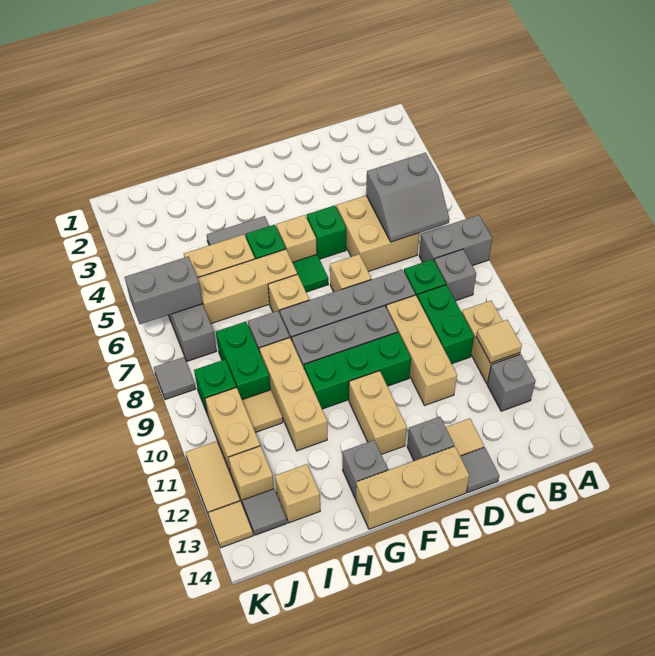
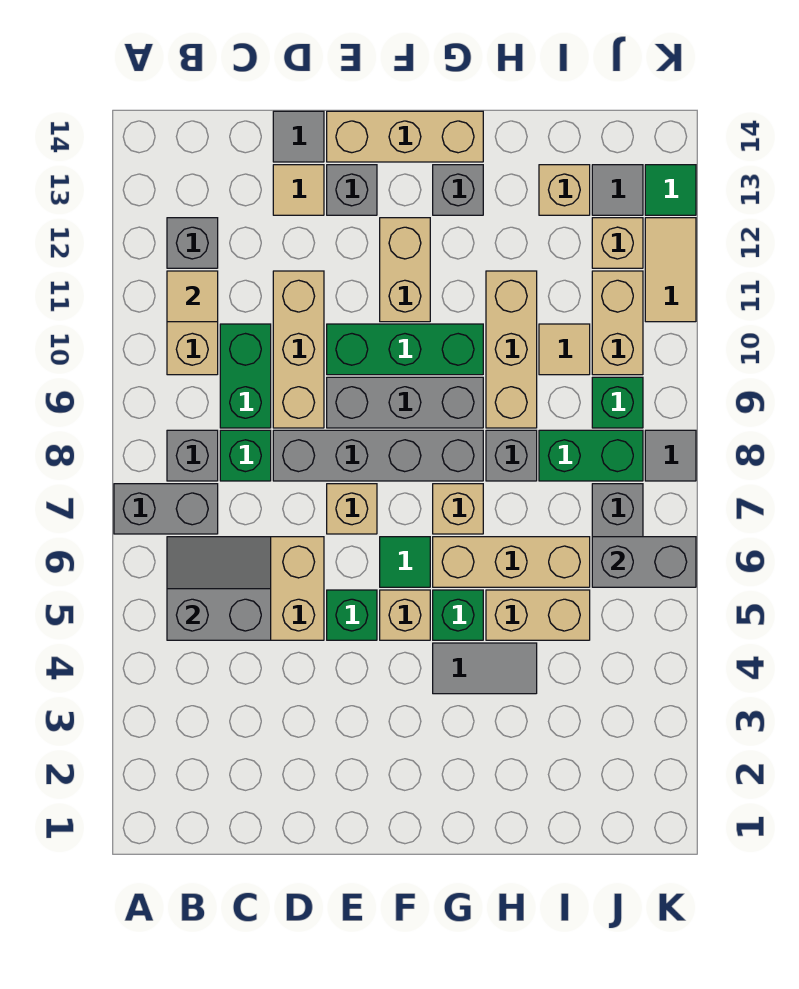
green brick I8:I9 level 1 -> green brick I8:J8 level 1
tan tile K13 level 1 -> green tile K13 level 1

